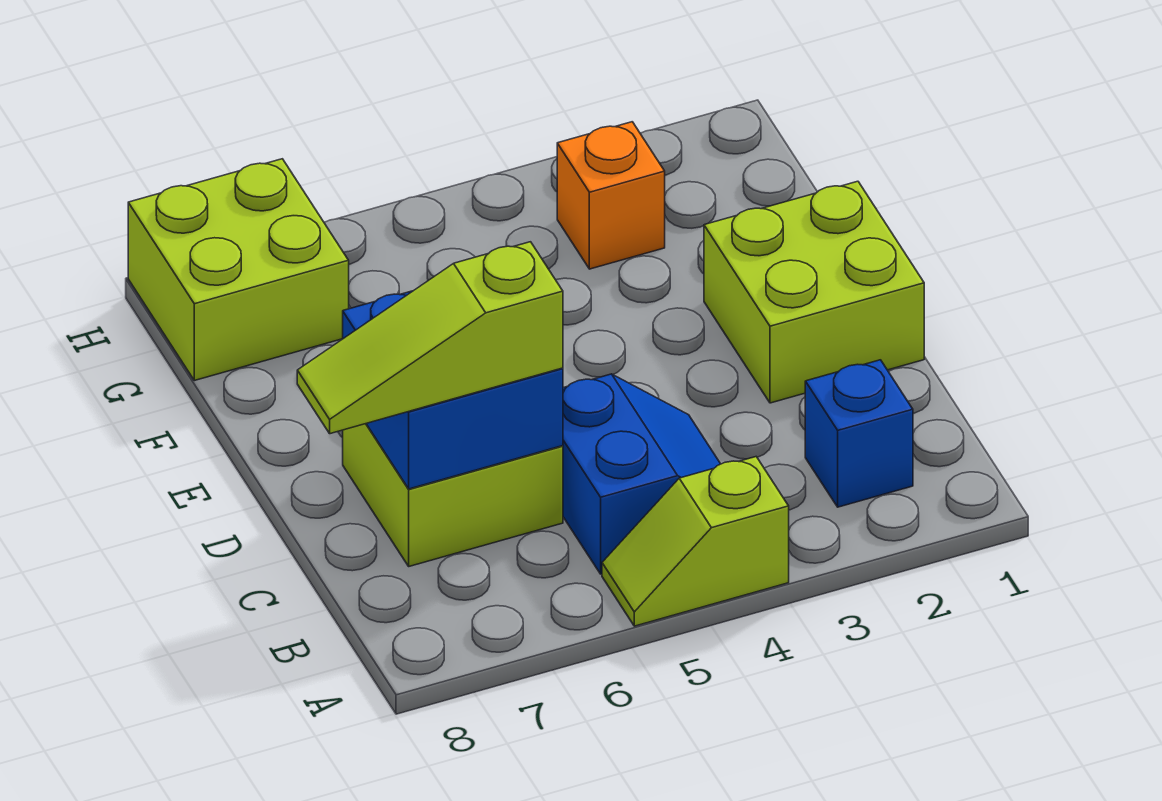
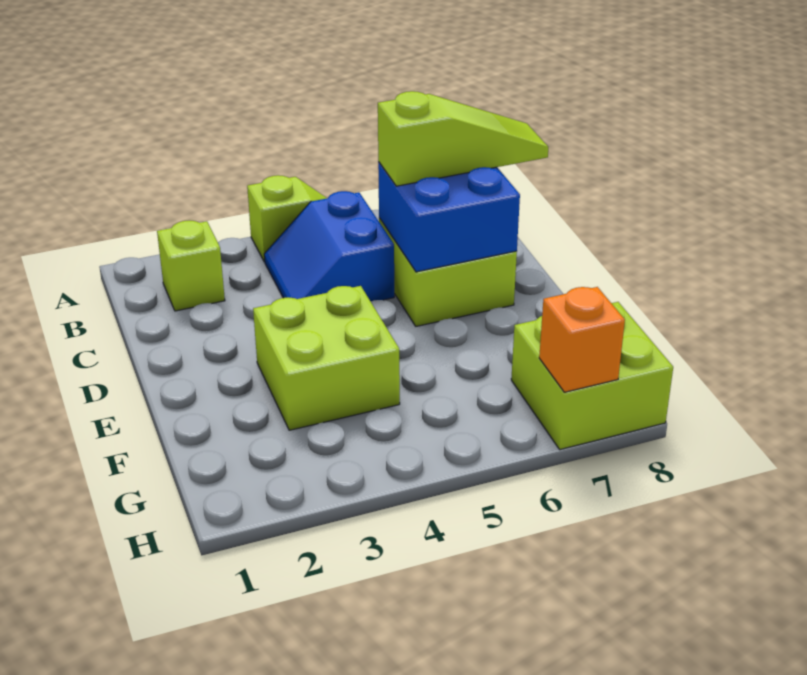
blue brick B2 level 1 -> lime brick B2 level 1
lime brick D1:E2 level 1 -> lime brick E3:F4 level 1
orange brick G3 level 1 -> orange brick H7 level 2

